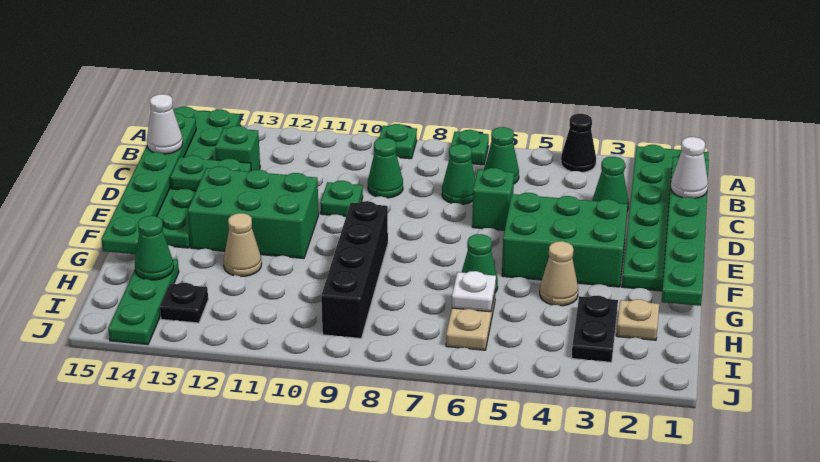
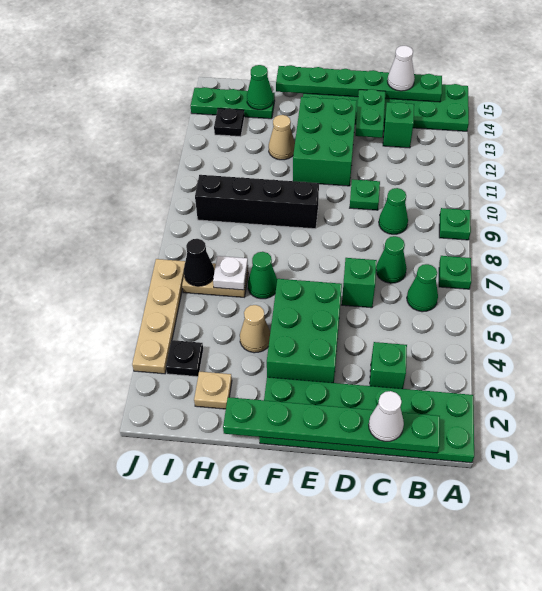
black cone A4 level 1 -> black cone I6 level 2
green cone C3 level 1 -> green brick C3 level 1
black plate H3:I3 level 1 -> black plate I3 level 1
none -> tan plate J3:J6 level 1

